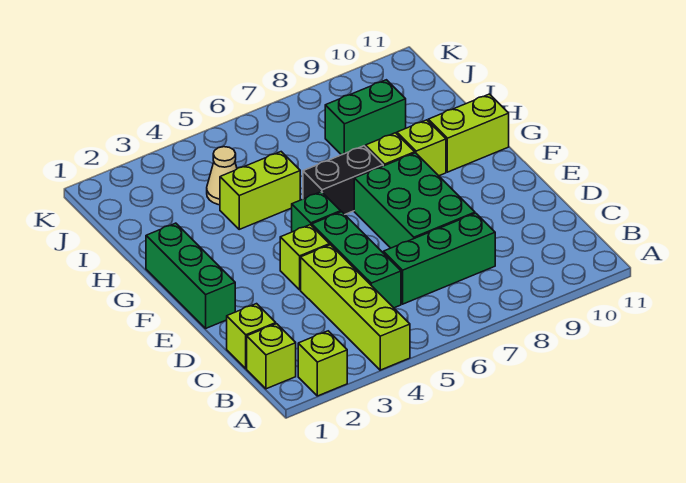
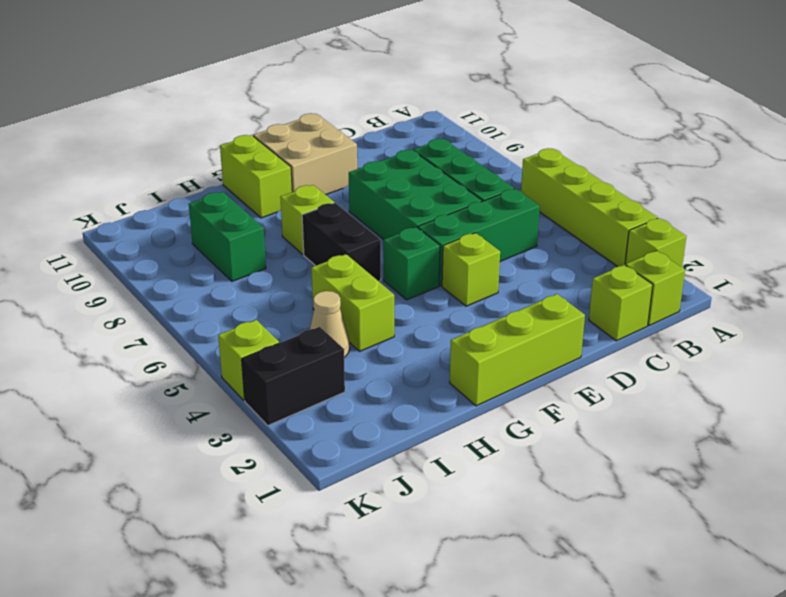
lime brick A4:D4 level 1 -> lime brick A3:A6 level 1
green brick D7:F8 level 1 -> green brick D6:E8 level 1
green brick E1:G1 level 1 -> lime brick E1:G1 level 1
none -> tan brick E10:F11 level 1
lime brick G9 level 1 -> lime brick K4 level 1
none -> black brick J3:K3 level 1

